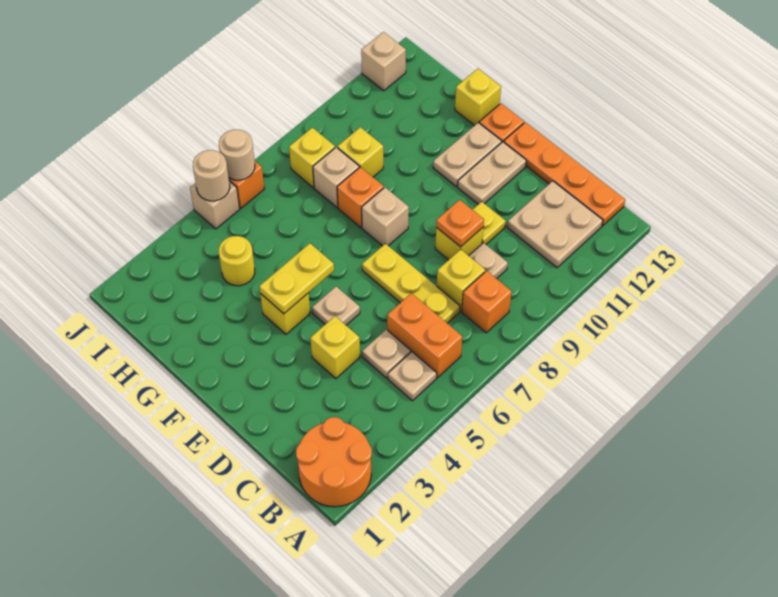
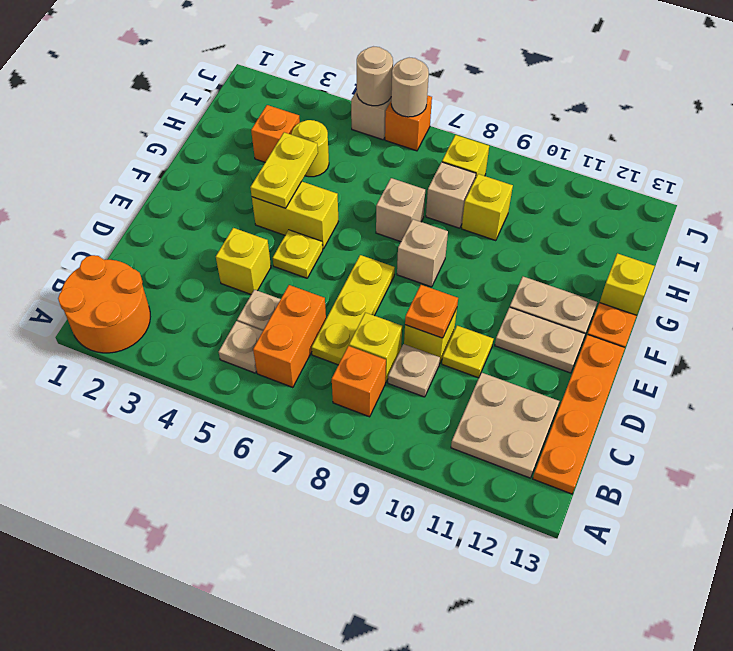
tan plate E5 level 1 -> yellow plate E5 level 1
yellow brick F4 level 1 -> yellow brick F4:F5 level 1
yellow plate F4:F5 level 2 -> yellow plate F4:G4 level 2
orange brick G8 level 1 -> orange brick H3 level 1
tan brick J12 level 1 -> tan brick G7 level 1

